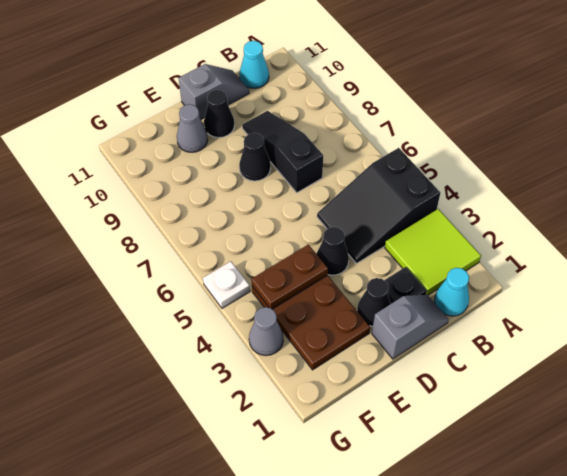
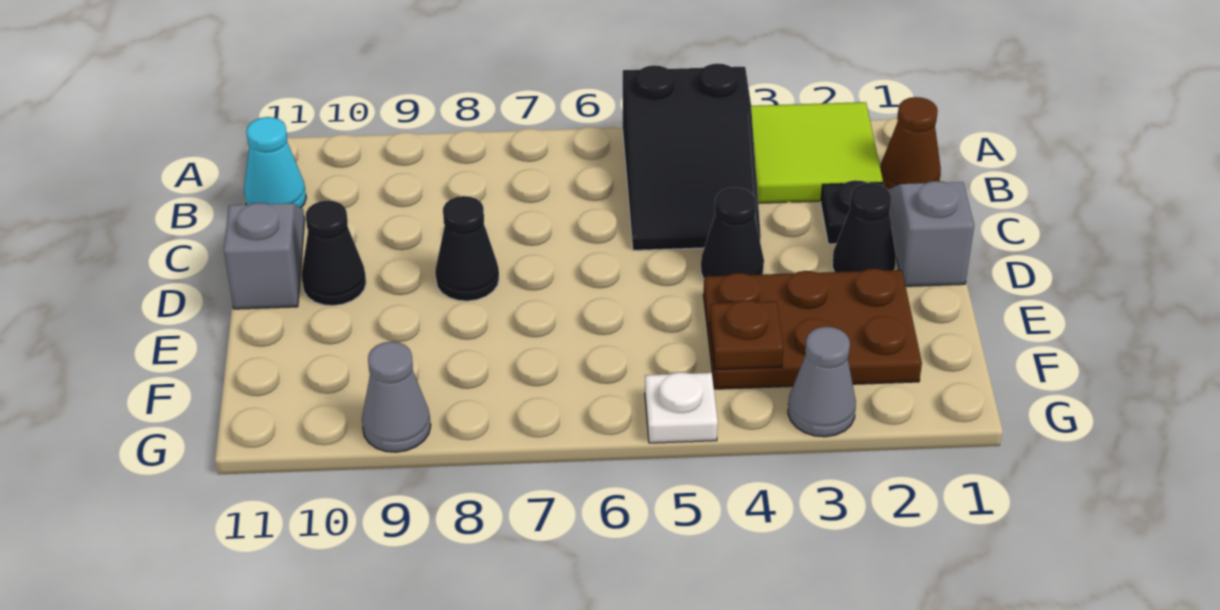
cyan cone B1 level 1 -> brown cone B1 level 1
black slope C7:C9 level 1 top 7 -> none
brown plate E4:F4 level 2 -> brown plate F4 level 2
grey cone E10 level 1 -> grey cone G9 level 1

